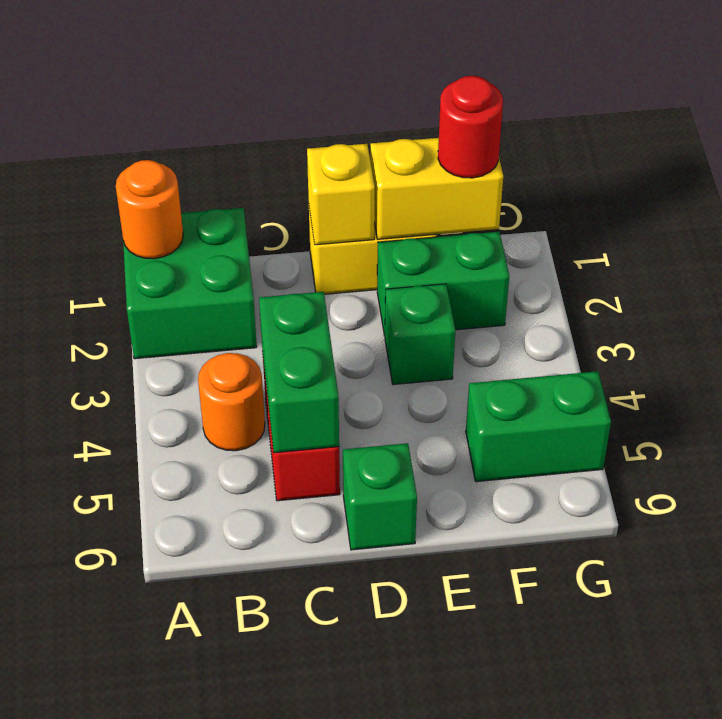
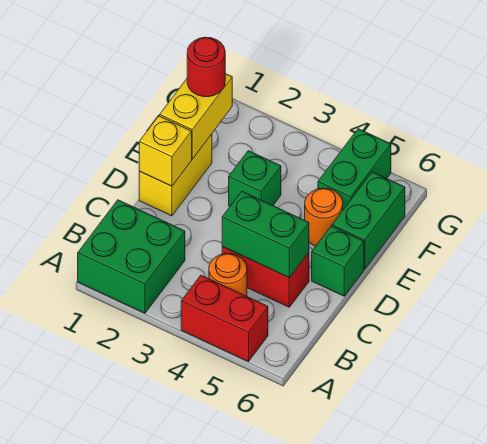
orange round brick A1 level 2 -> orange round brick E5 level 1
none -> red brick A4:A5 level 1
green brick E2:F2 level 1 -> green brick E6:F6 level 1

